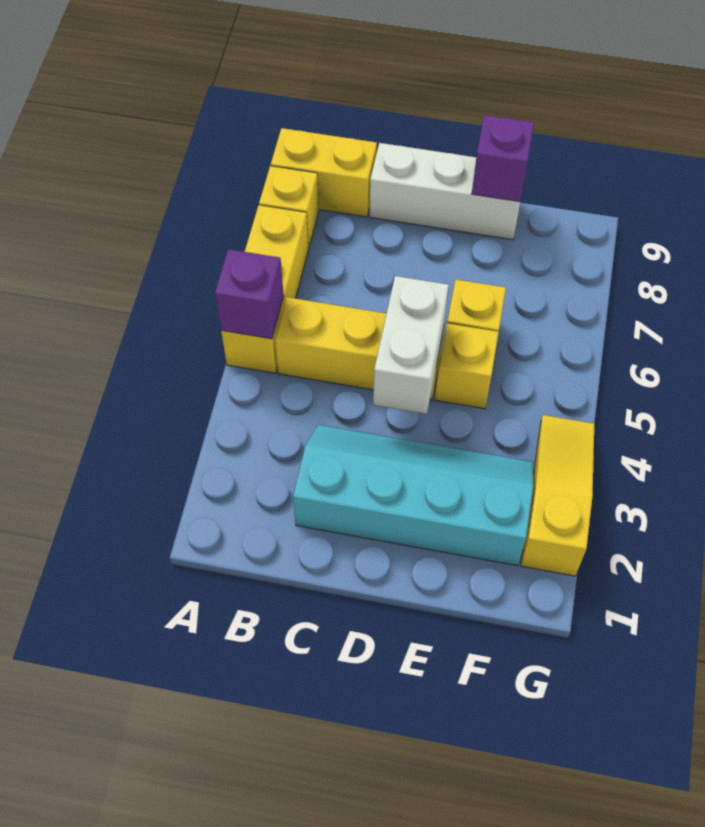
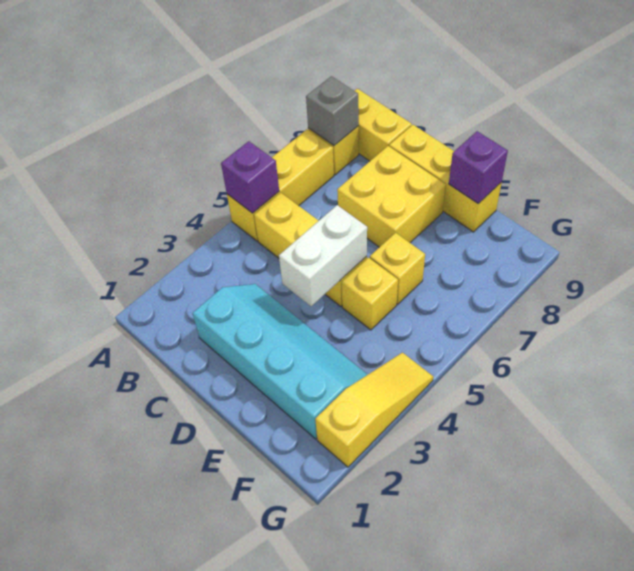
none -> grey brick A8 level 2
none -> yellow brick C7:D8 level 1
white brick C9:E9 level 1 -> yellow brick C9:E9 level 1

